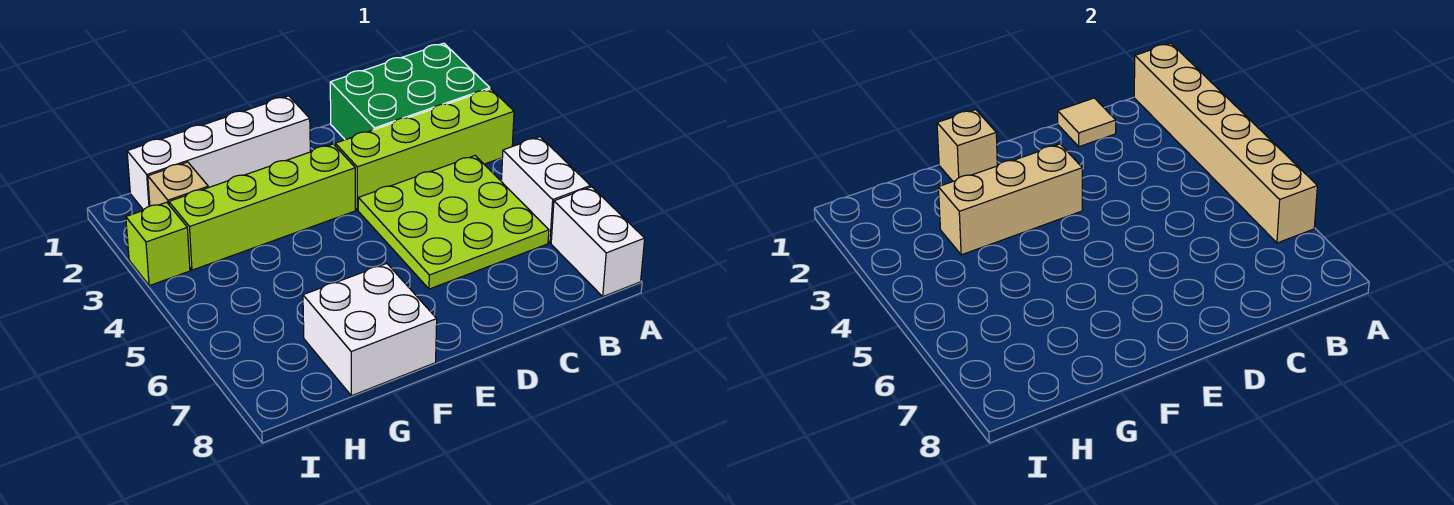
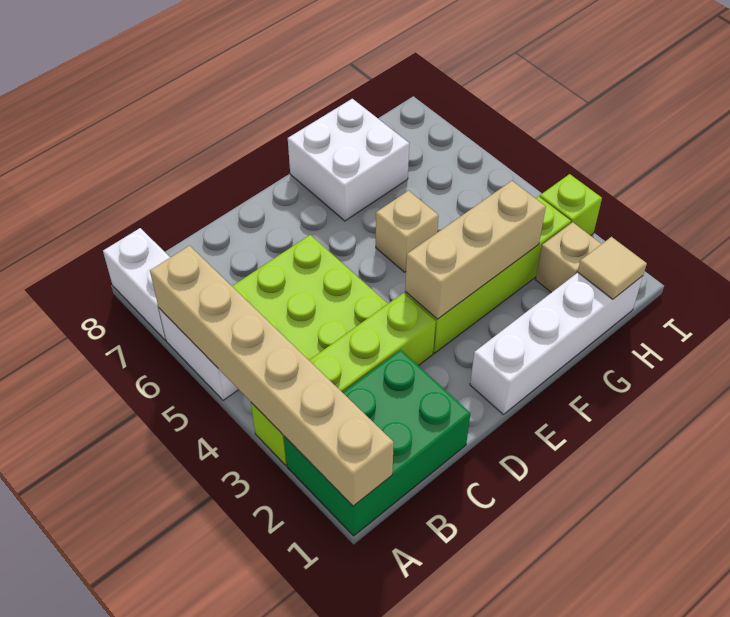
tan tile C1 level 2 -> tan tile H1 level 2
tan brick F1 level 2 -> tan brick F5 level 1

